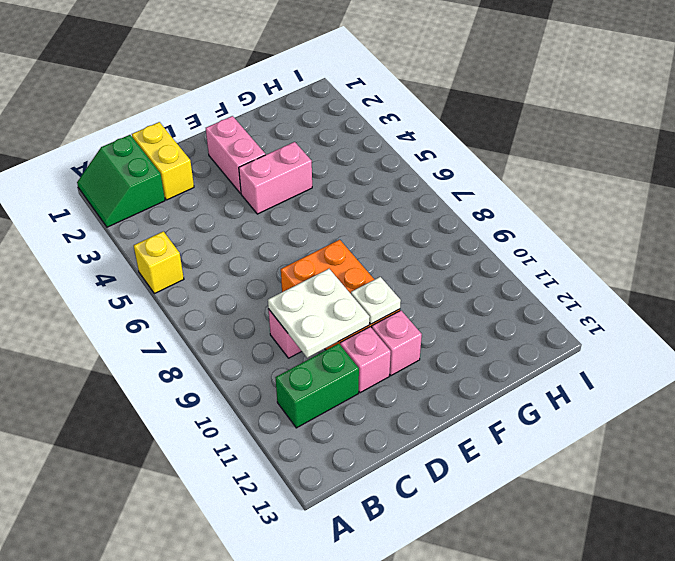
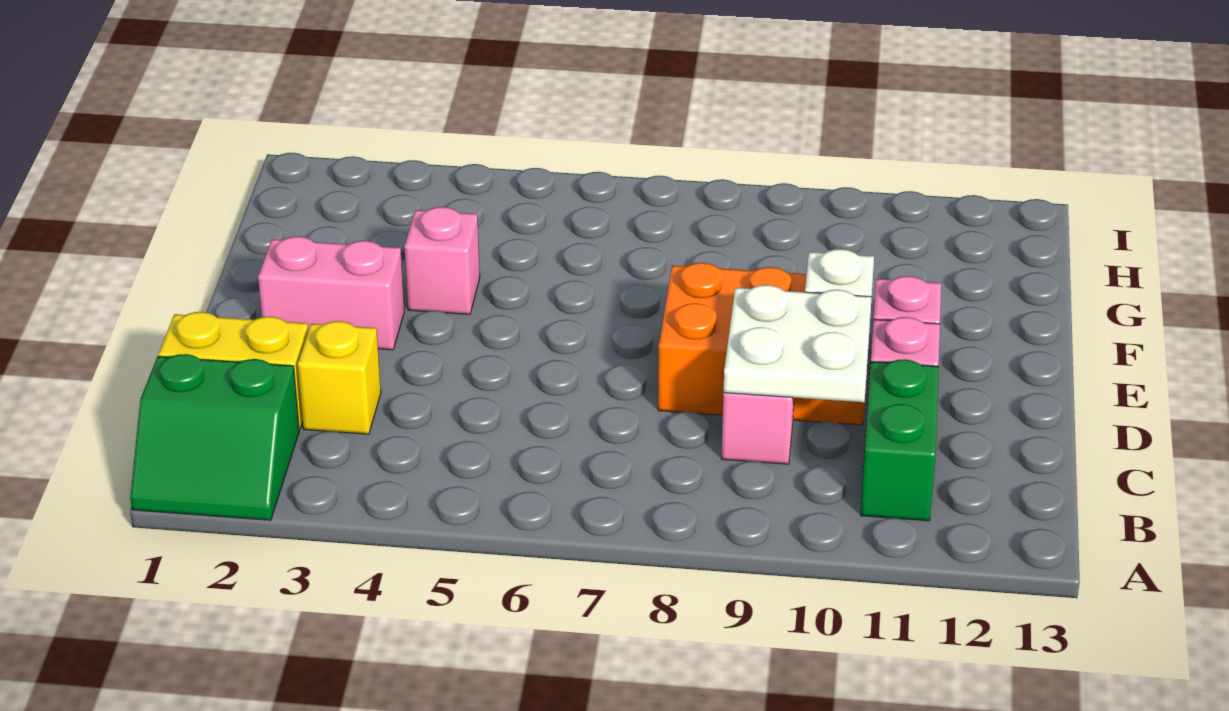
yellow brick A5 level 1 -> yellow brick C3 level 1
pink brick E4:F4 level 1 -> pink brick F4 level 1

